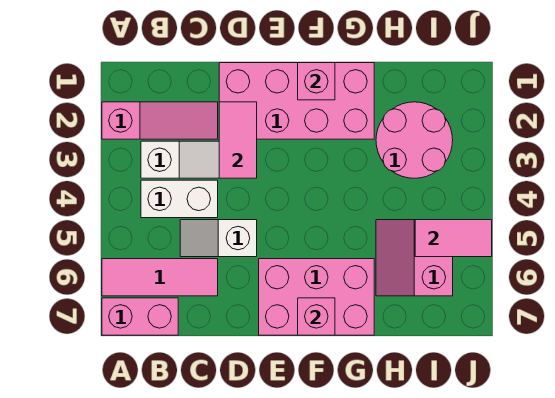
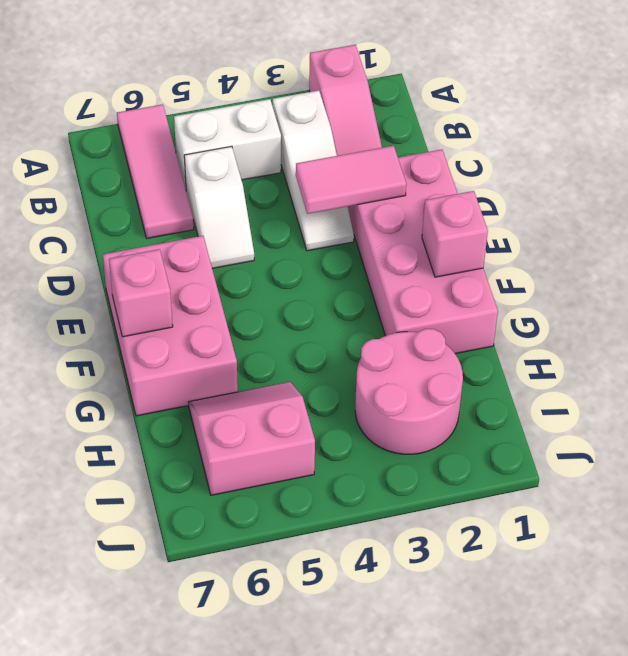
pink brick A7:B7 level 1 -> none
white brick B4:C4 level 1 -> white brick B4:B5 level 1
white slope C5:D5 level 1 top D -> white slope C5:D5 level 1 top C
pink tile I5:J5 level 2 -> none

